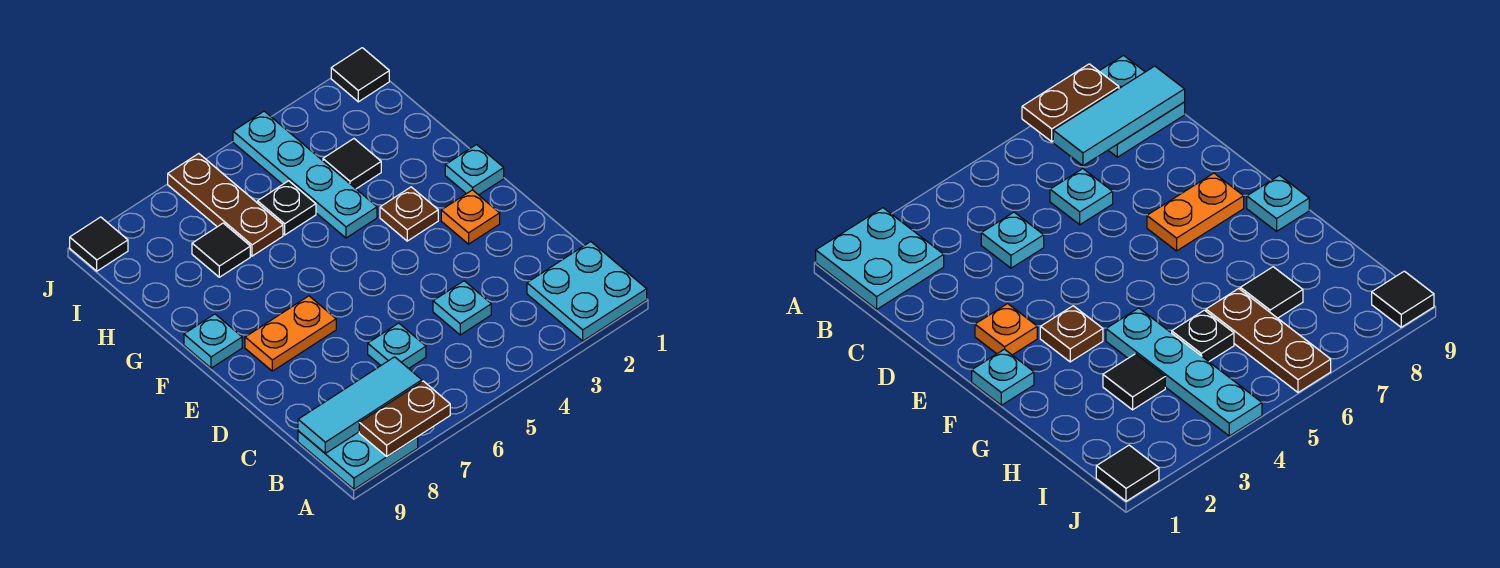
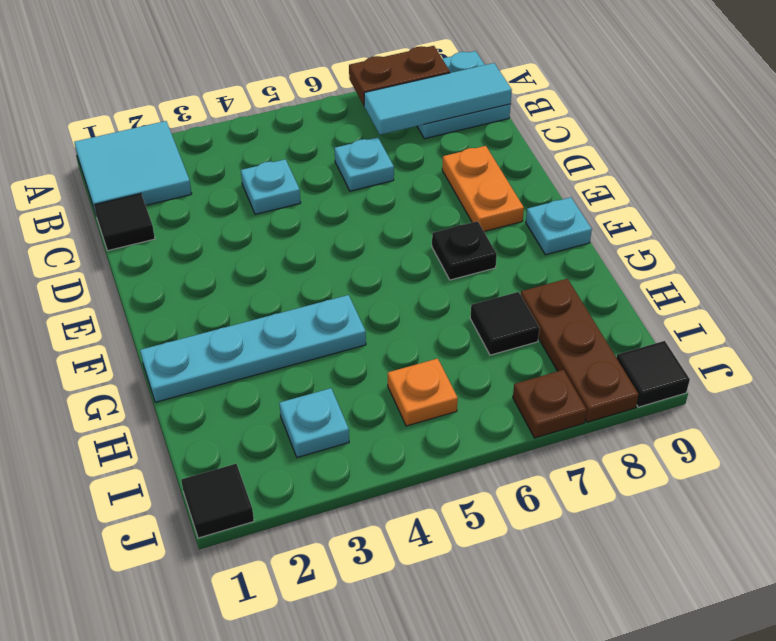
cyan plate A1:B2 level 1 -> cyan tile A1:B2 level 1
orange plate E2 level 1 -> orange plate I5 level 1
orange plate E7:E8 level 1 -> orange plate D8:E8 level 1
cyan plate F1 level 1 -> cyan plate I3 level 1
brown plate F3 level 1 -> brown plate J7 level 1
cyan plate G4:J4 level 1 -> cyan plate G1:G4 level 1
black tile H3 level 1 -> black tile C1 level 1
black plate H5 level 1 -> black plate F7 level 1
brown plate H6:J6 level 1 -> brown plate H8:J8 level 1

